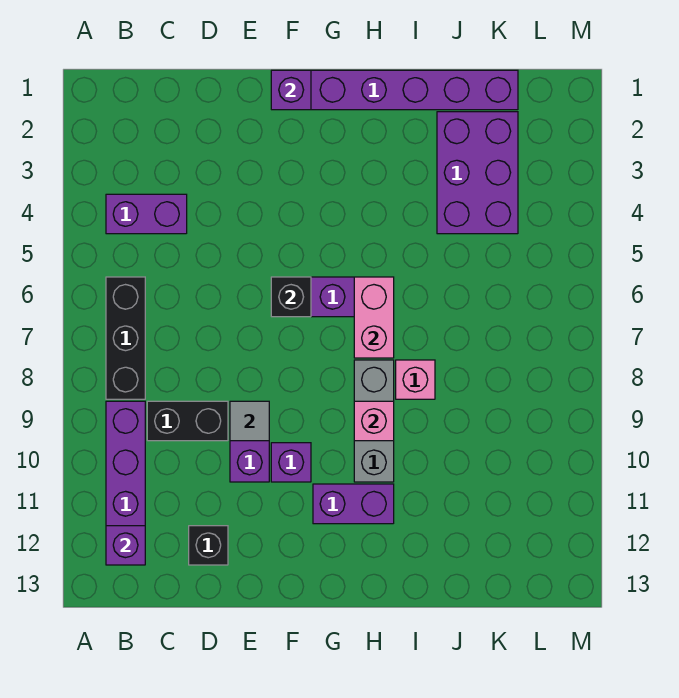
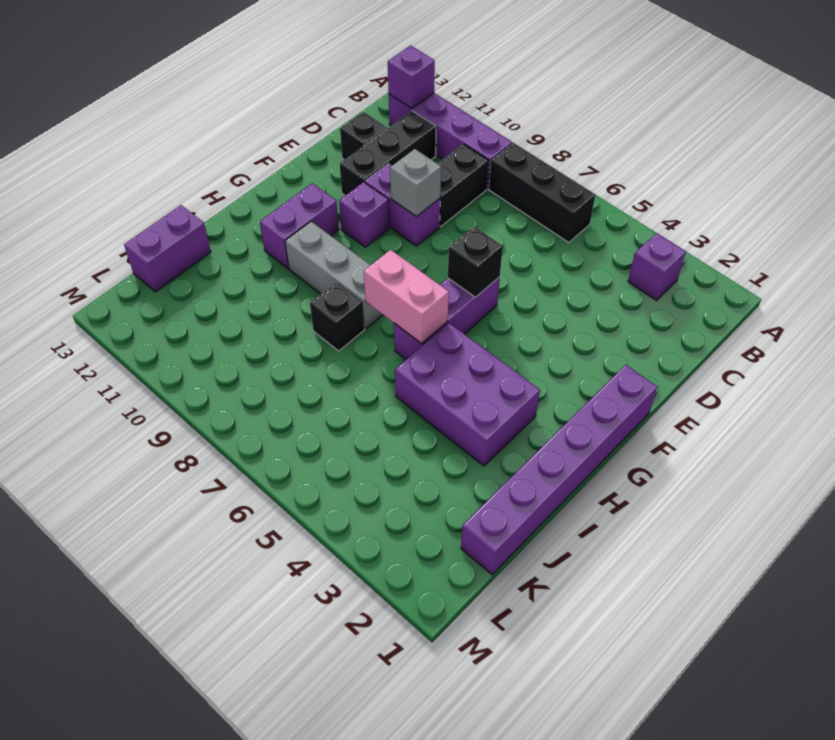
purple brick B4:C4 level 1 -> purple brick J13:K13 level 1
none -> black brick C11:E11 level 1
grey tile E9 level 2 -> grey brick E9 level 2
purple brick F1 level 2 -> purple brick B3 level 1
pink brick H9 level 2 -> none
pink brick I8 level 1 -> black brick I8 level 1
purple brick J2:K4 level 1 -> purple brick H3:I5 level 1

